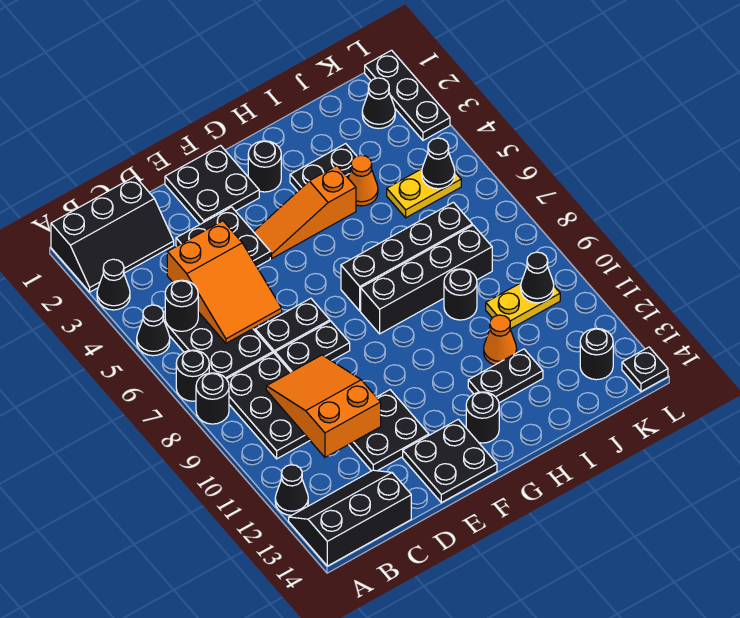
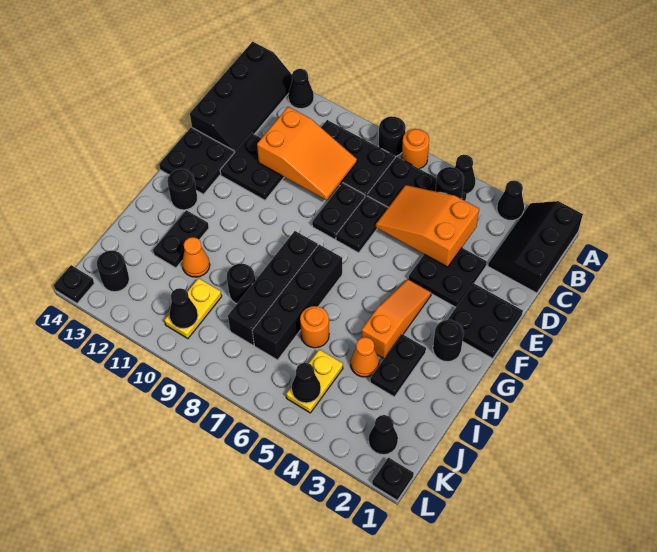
black round brick A7 level 1 -> orange round brick A7 level 1
black slope A13:C14 level 1 top 14 -> black slope A13:D14 level 1 top 14
none -> orange round brick I6 level 1
black plate L1:L3 level 1 -> black plate L1 level 1

